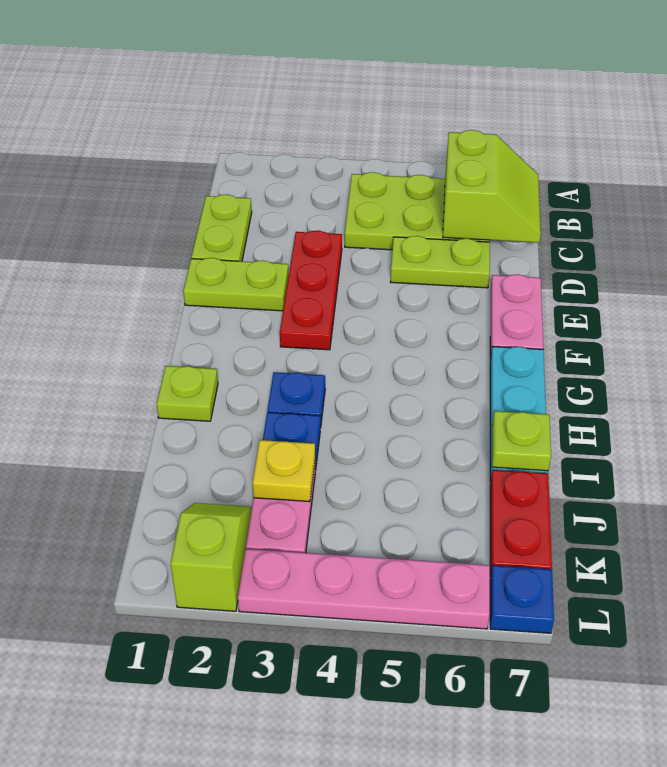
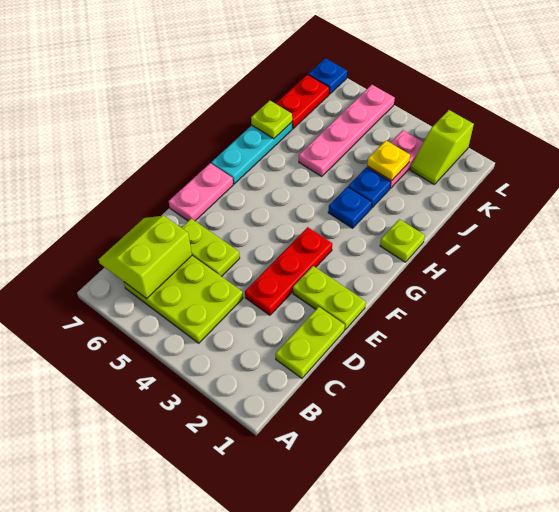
pink plate L3:L6 level 1 -> pink plate I5:L5 level 1

